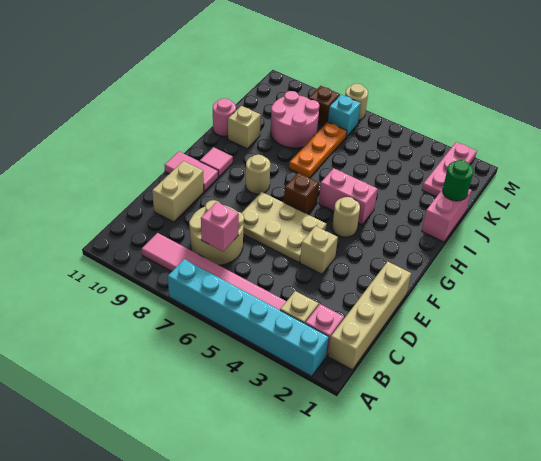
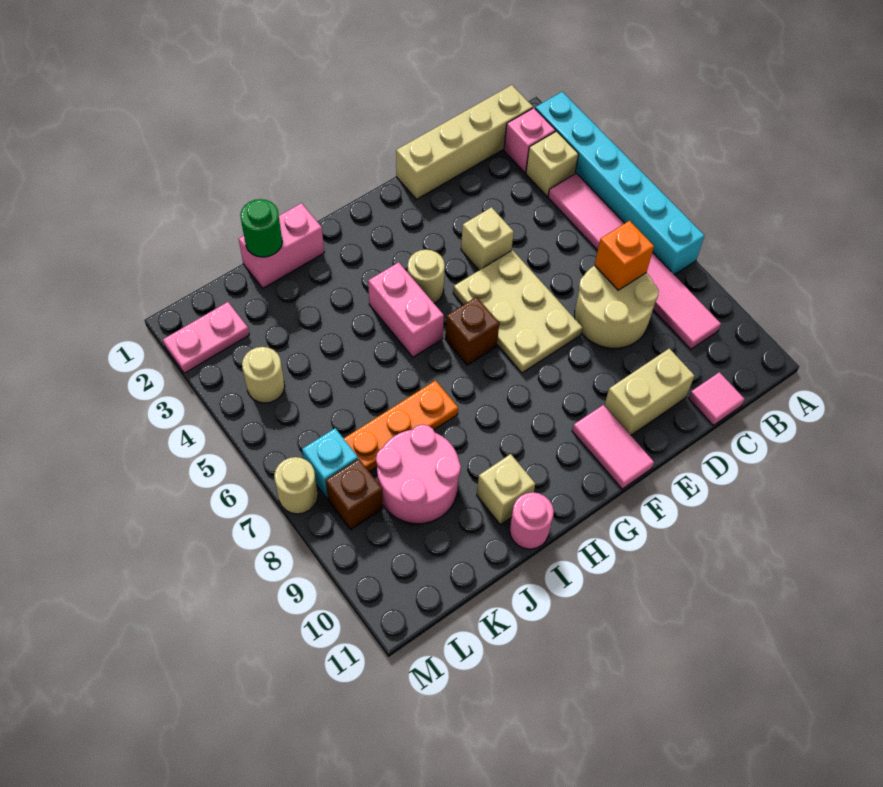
pink brick C7 level 2 -> orange brick C7 level 2
tan round brick G8 level 1 -> tan round brick L4 level 1
pink tile G10 level 1 -> pink tile C11 level 1
pink plate K2:M2 level 1 -> pink plate L2:M2 level 1

